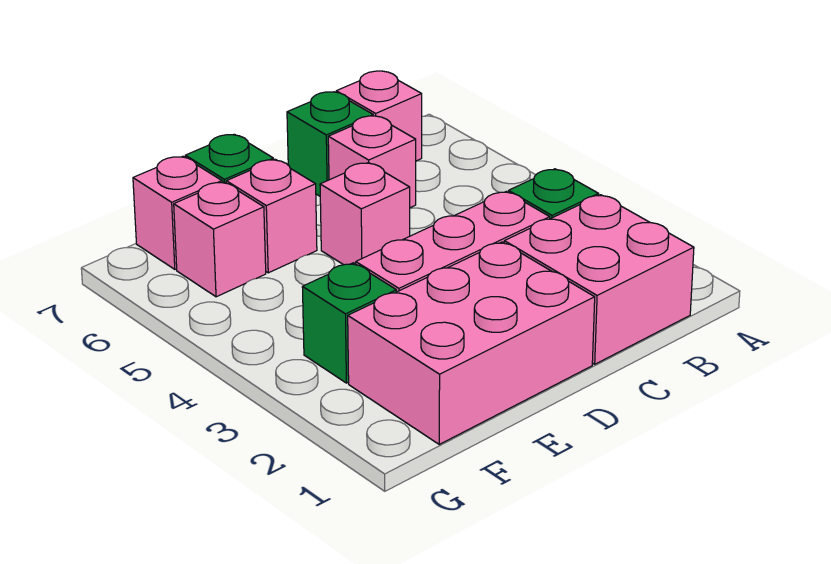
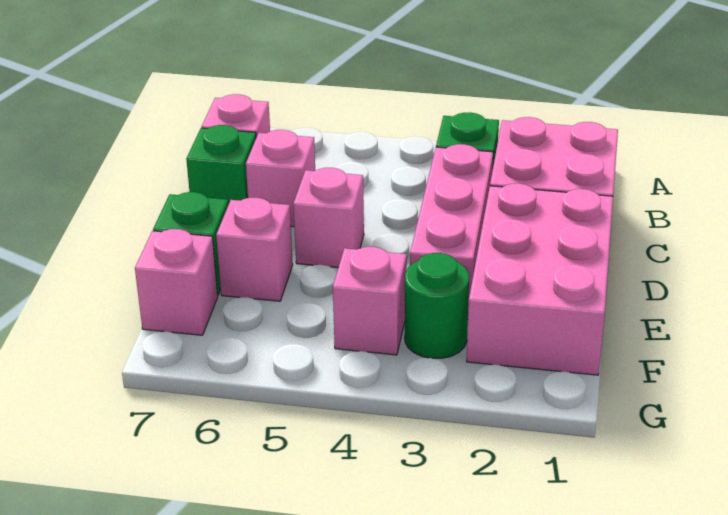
green brick F3 level 1 -> green round brick F3 level 1
pink brick F6 level 1 -> pink brick F4 level 1

